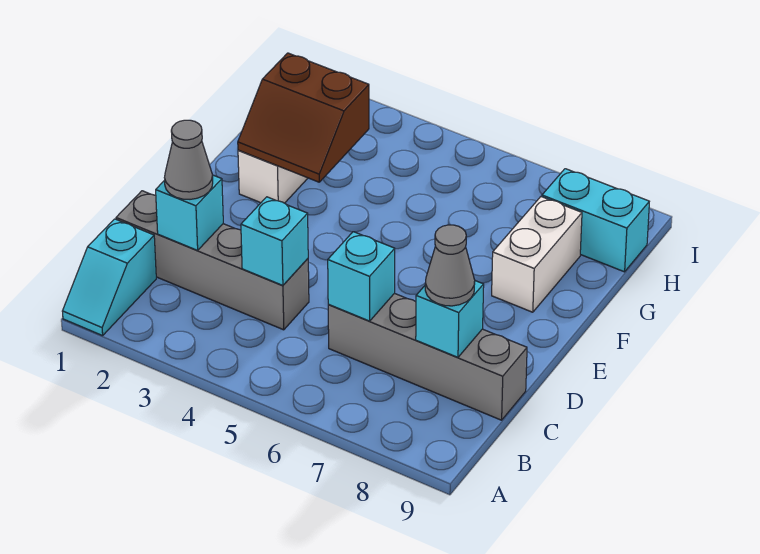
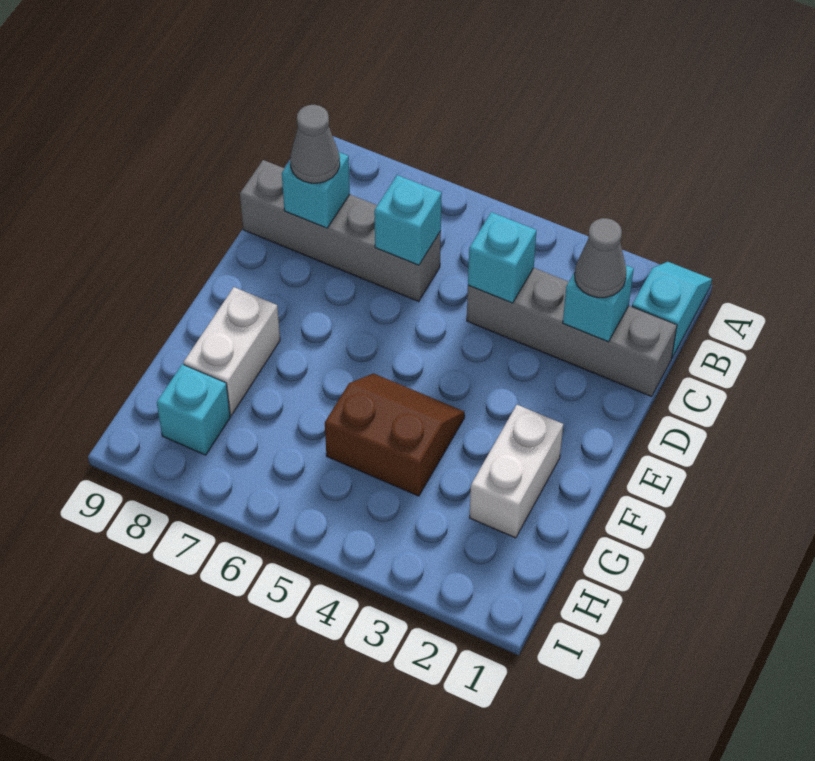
brown slope F2:G3 level 2 top G -> brown slope F4:G5 level 1 top G
cyan brick H8:H9 level 1 -> cyan brick H8 level 1

